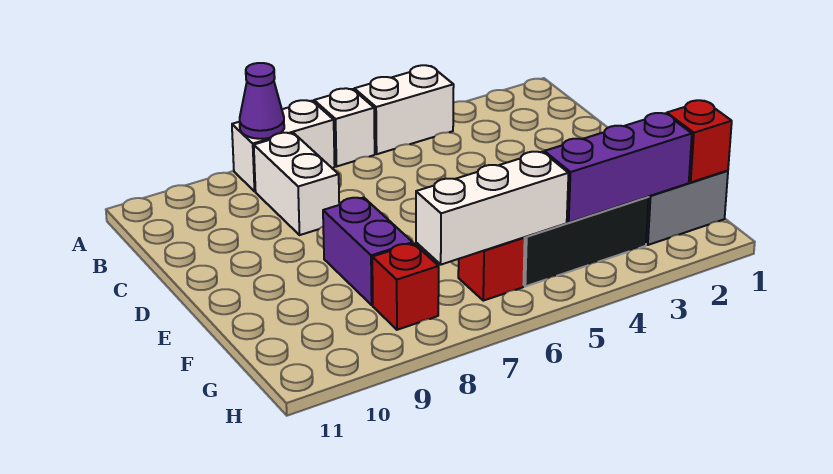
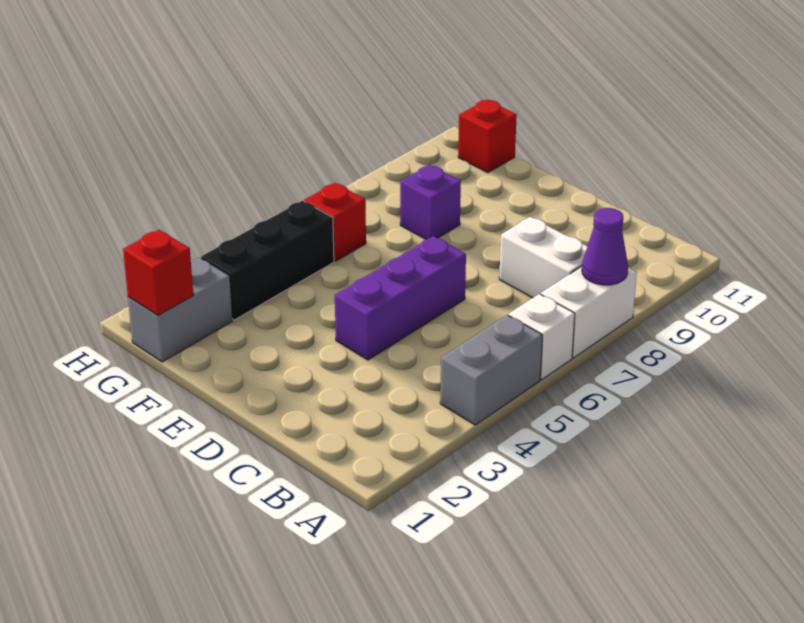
white brick A4:A5 level 1 -> grey brick A4:A5 level 1
purple brick E8:F8 level 1 -> purple brick F8 level 1
purple brick G2:G4 level 2 -> purple brick D4:D6 level 1
white brick G5:G7 level 2 -> none
red brick G8 level 1 -> red brick G11 level 1

